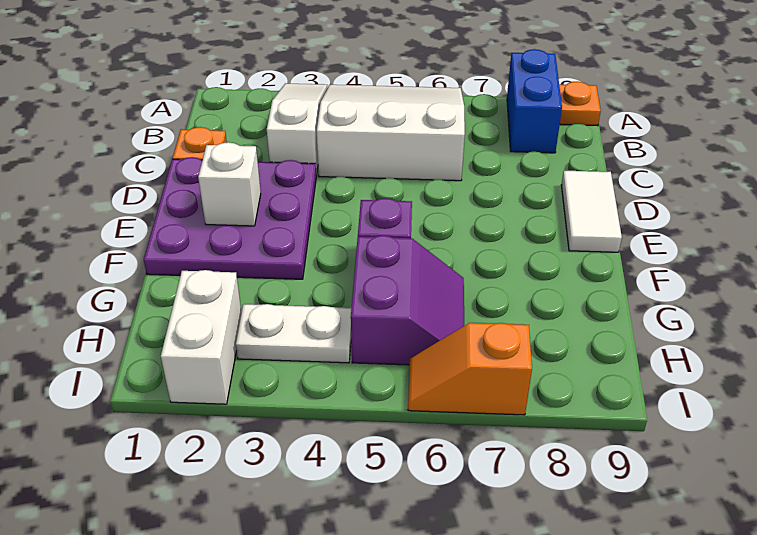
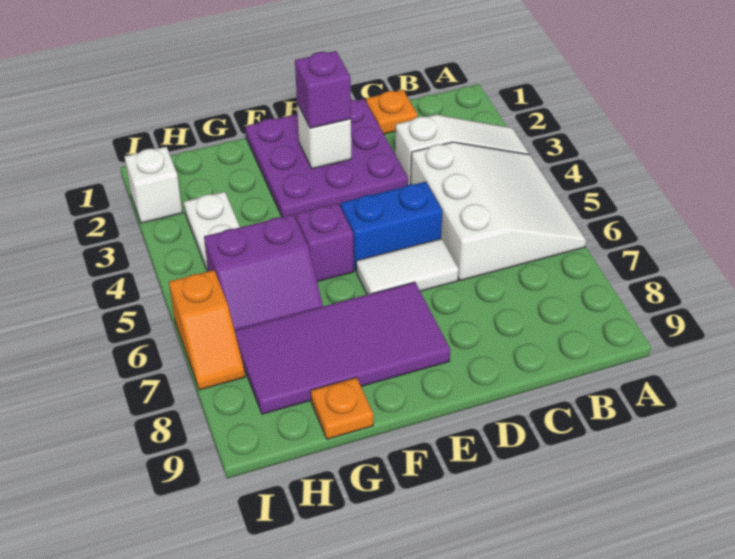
blue brick A8:B8 level 1 -> blue brick D5:E5 level 1
orange plate A9 level 1 -> orange plate G9 level 1
white tile D9:E9 level 1 -> white tile D6:E6 level 1
none -> purple brick E2 level 3
none -> purple tile E7:H8 level 1
white brick H2:I2 level 1 -> white brick I2 level 1
orange slope I6:I7 level 1 top 7 -> orange slope I6:I7 level 1 top 6

